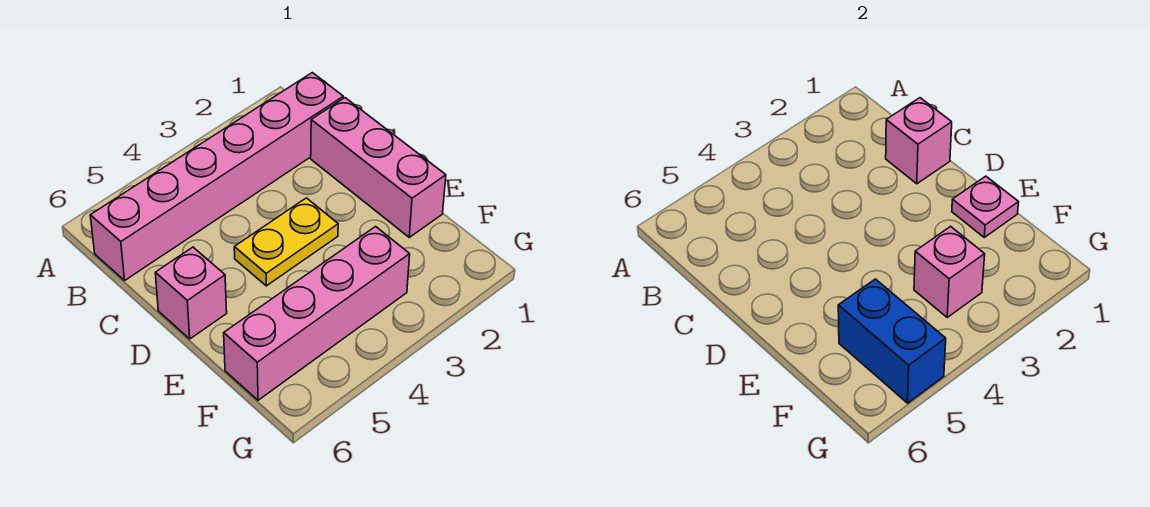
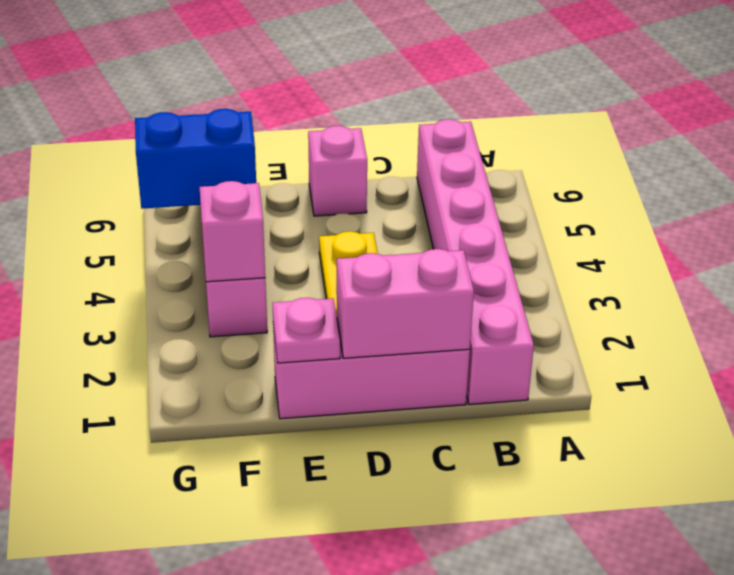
pink brick C1 level 2 -> pink brick C1:D1 level 2

